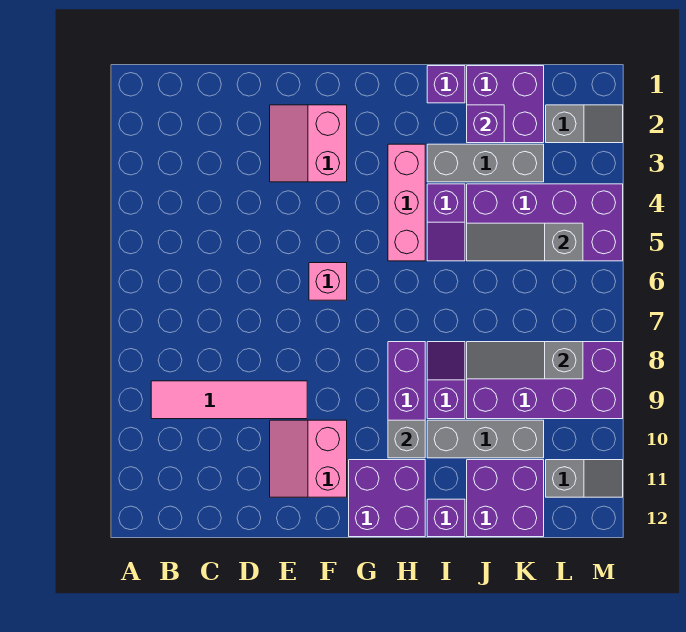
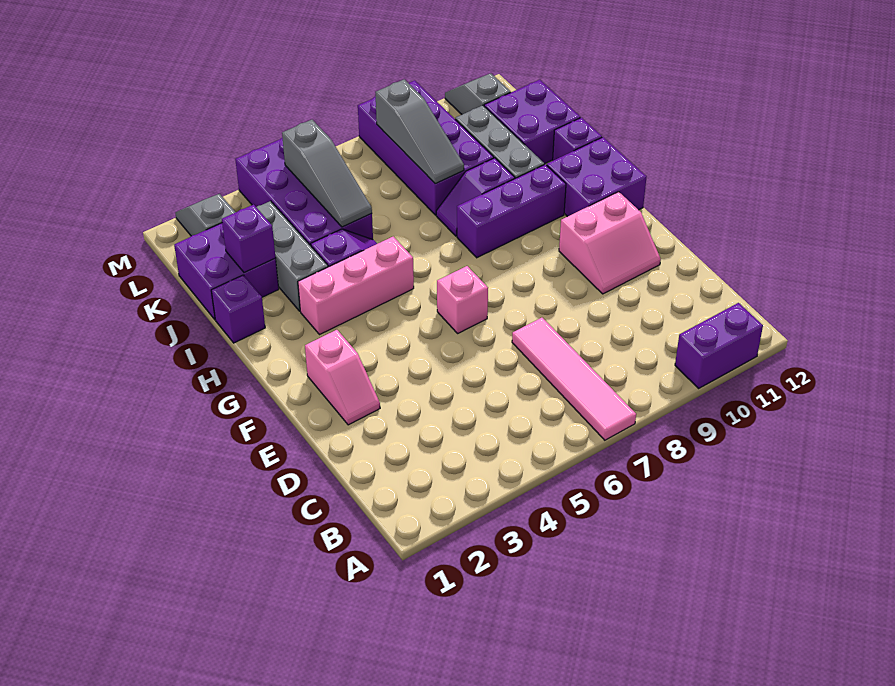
none -> purple brick A10:A11 level 1
pink tile B9:E9 level 1 -> pink tile A7:D7 level 1
pink slope E2:F3 level 1 top F -> pink slope E2:F2 level 1 top F
grey brick H10 level 2 -> none

